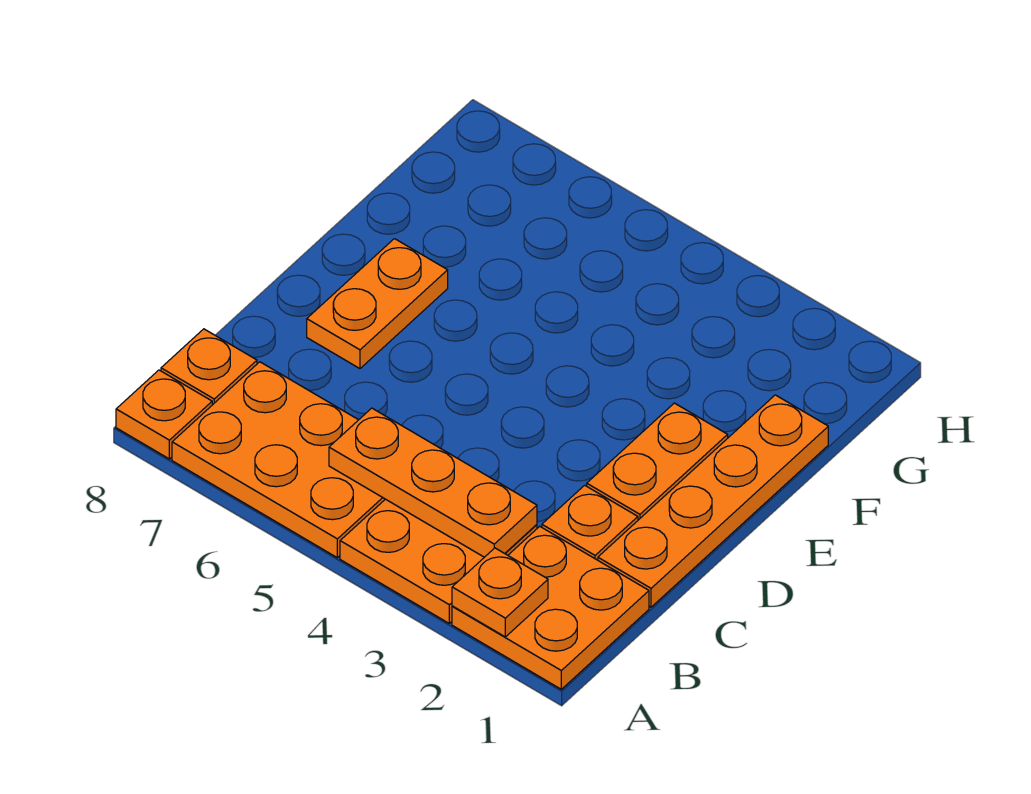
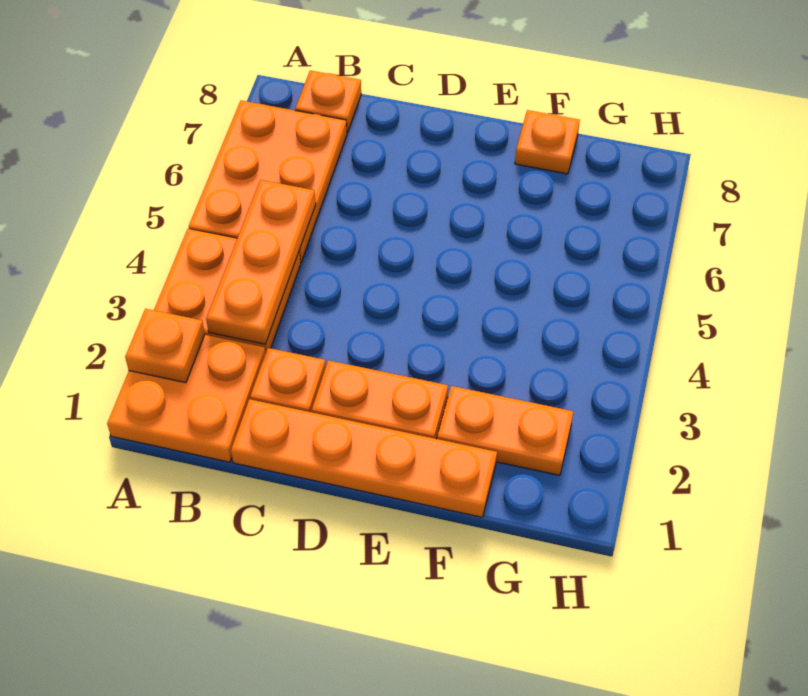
orange plate A8 level 1 -> orange plate F8 level 1
orange plate D7:E7 level 1 -> orange plate F2:G2 level 1

